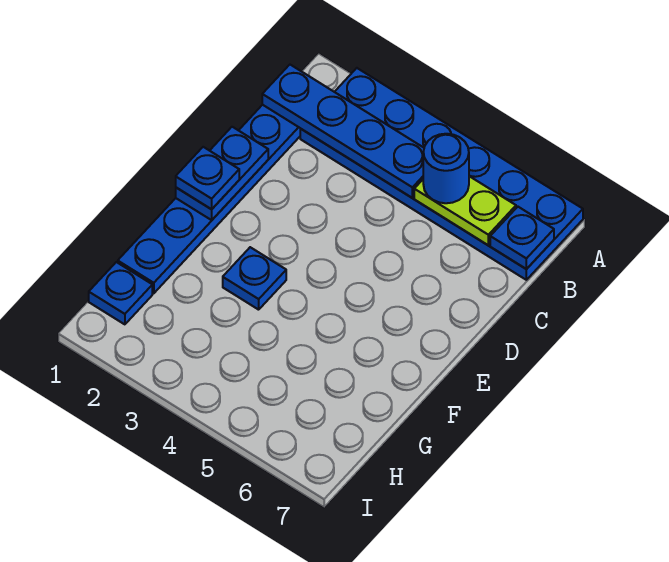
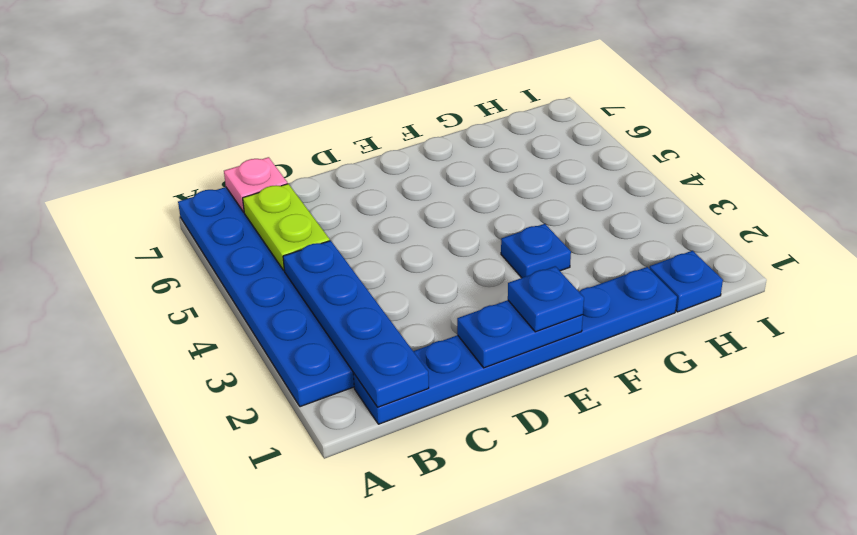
blue round brick B5 level 3 -> none
blue plate B7 level 2 -> pink plate B7 level 2

